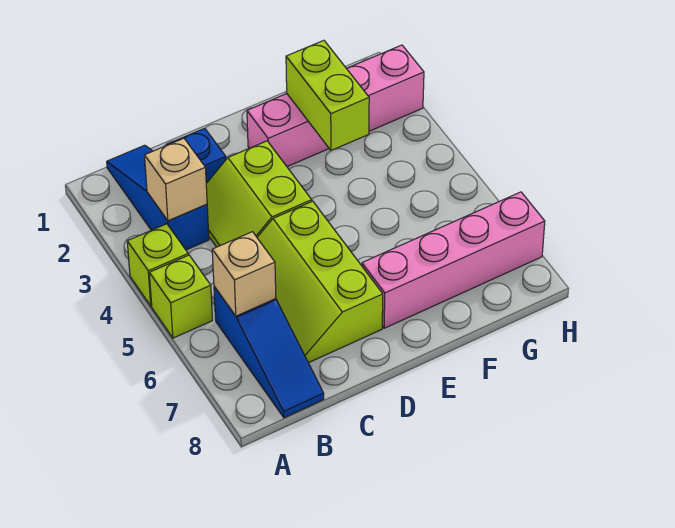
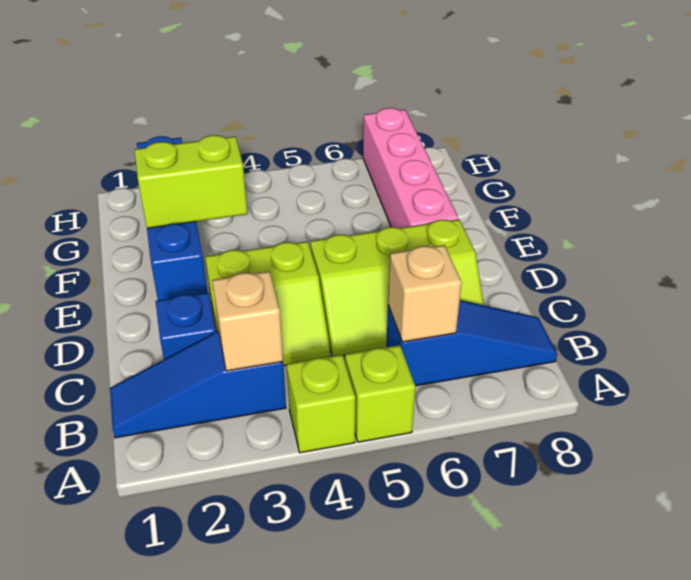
pink brick E2:H2 level 1 -> blue brick E2:H2 level 1

